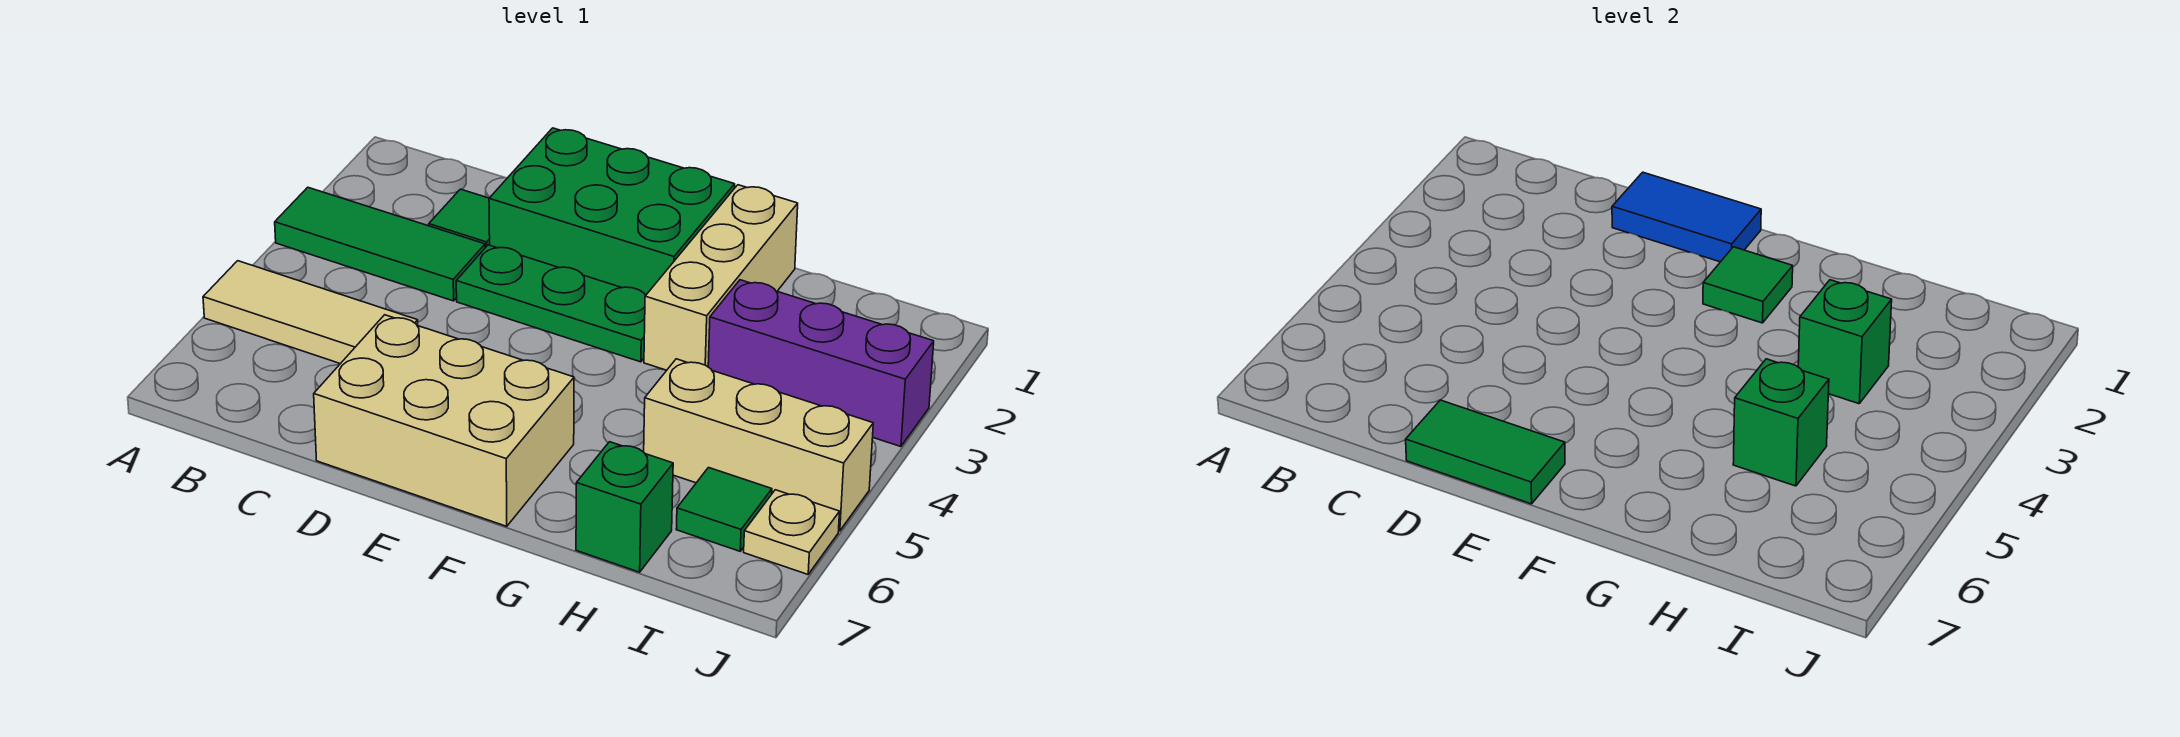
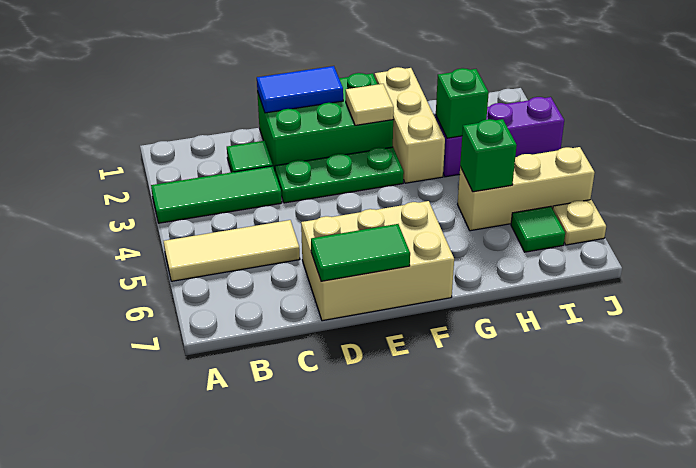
green tile F2 level 2 -> tan tile F2 level 2
green brick H7 level 1 -> none

